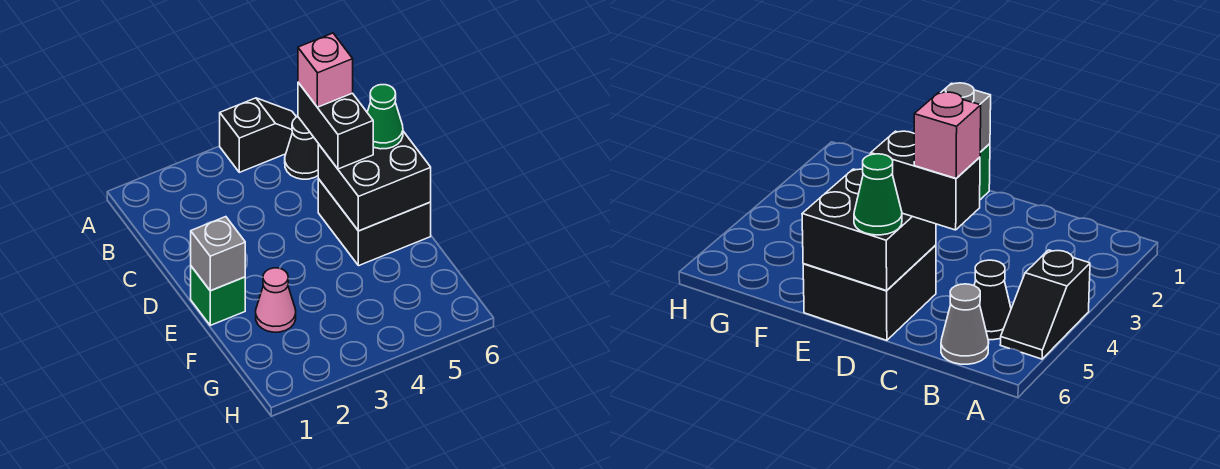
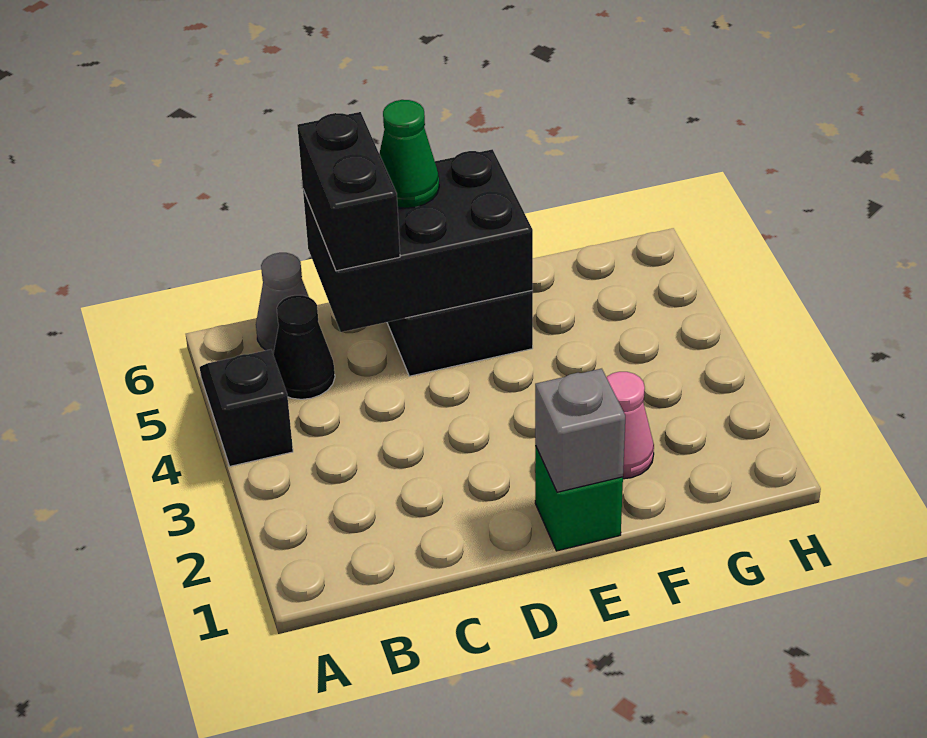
black brick C5:D5 level 3 -> black brick C5:C6 level 3
pink brick C5 level 4 -> none
black brick D5:E6 level 2 -> black brick C5:E6 level 2

